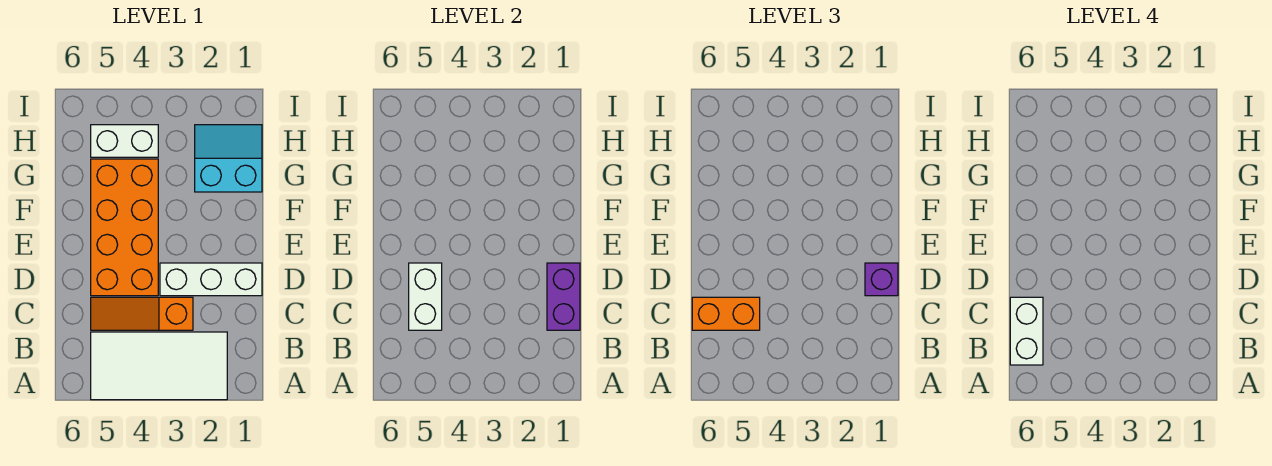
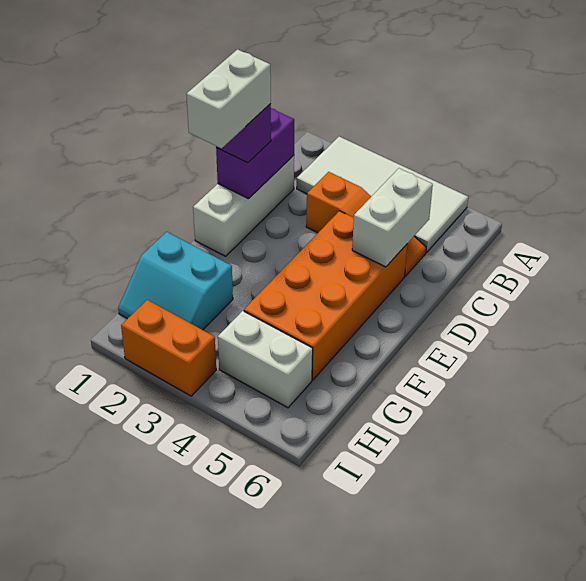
white brick B6:C6 level 4 -> white brick D1:E1 level 4
orange brick C5:C6 level 3 -> orange brick I2:I3 level 1
white brick D1:D3 level 1 -> white brick C1:E1 level 1

